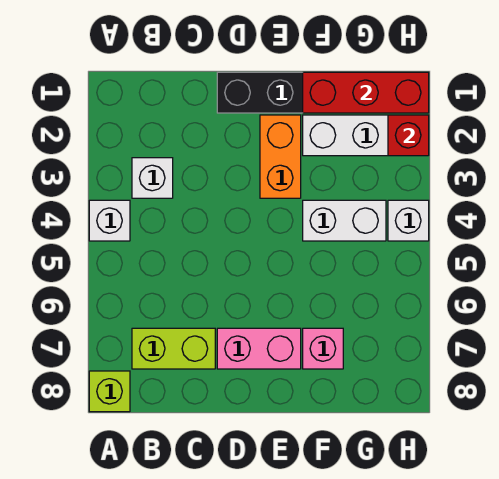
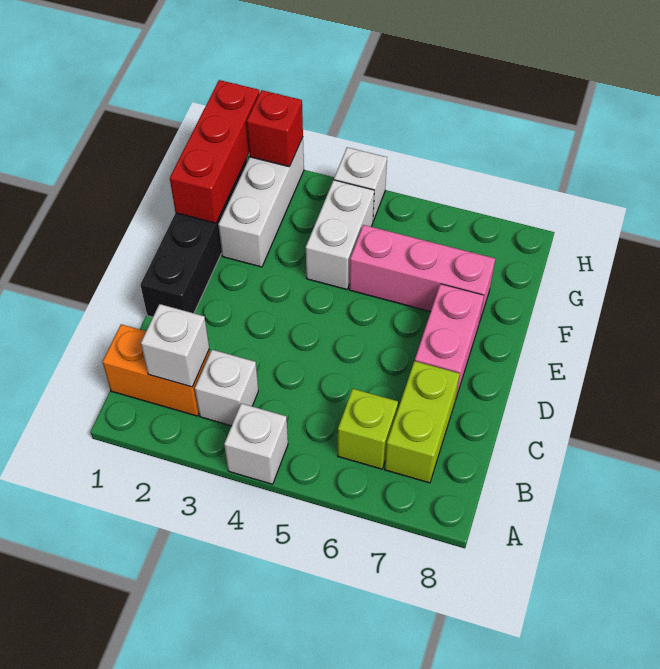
lime brick A8 level 1 -> lime brick B6 level 1
none -> white brick B2 level 2
orange brick E2:E3 level 1 -> orange brick B1:B2 level 1
pink brick F7 level 1 -> pink brick F5:F7 level 1

